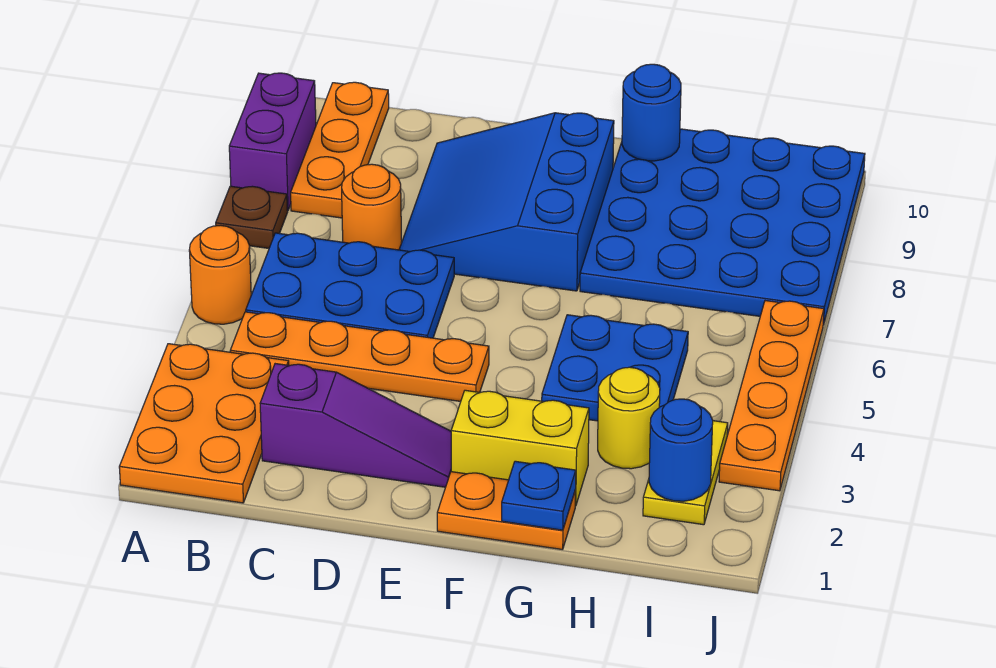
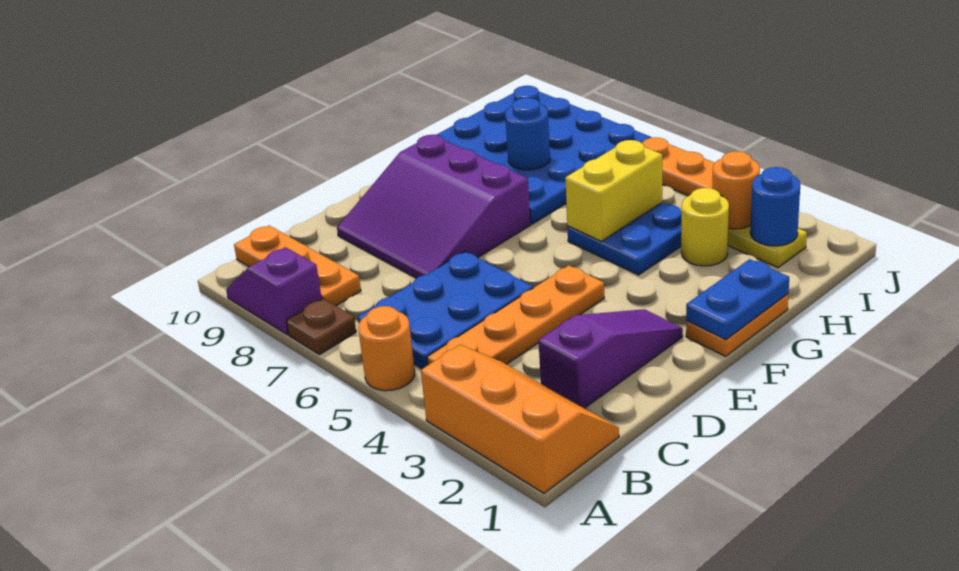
orange plate A1:B3 level 1 -> orange slope A1:B3 level 1 top A
purple brick A8:A9 level 1 -> purple slope A8:A9 level 1 top 8
orange round brick C7 level 1 -> orange round brick I3 level 2
blue slope D7:F9 level 1 top F -> purple slope D7:F9 level 1 top F
yellow brick F2:G2 level 1 -> yellow brick G5:H5 level 2
blue plate G1 level 2 -> blue plate F1:G1 level 2
blue round brick G10 level 2 -> blue round brick H8 level 2

